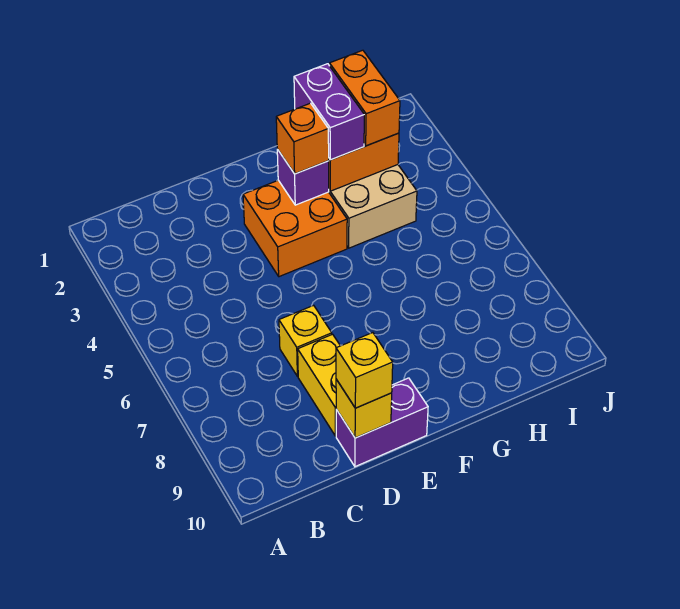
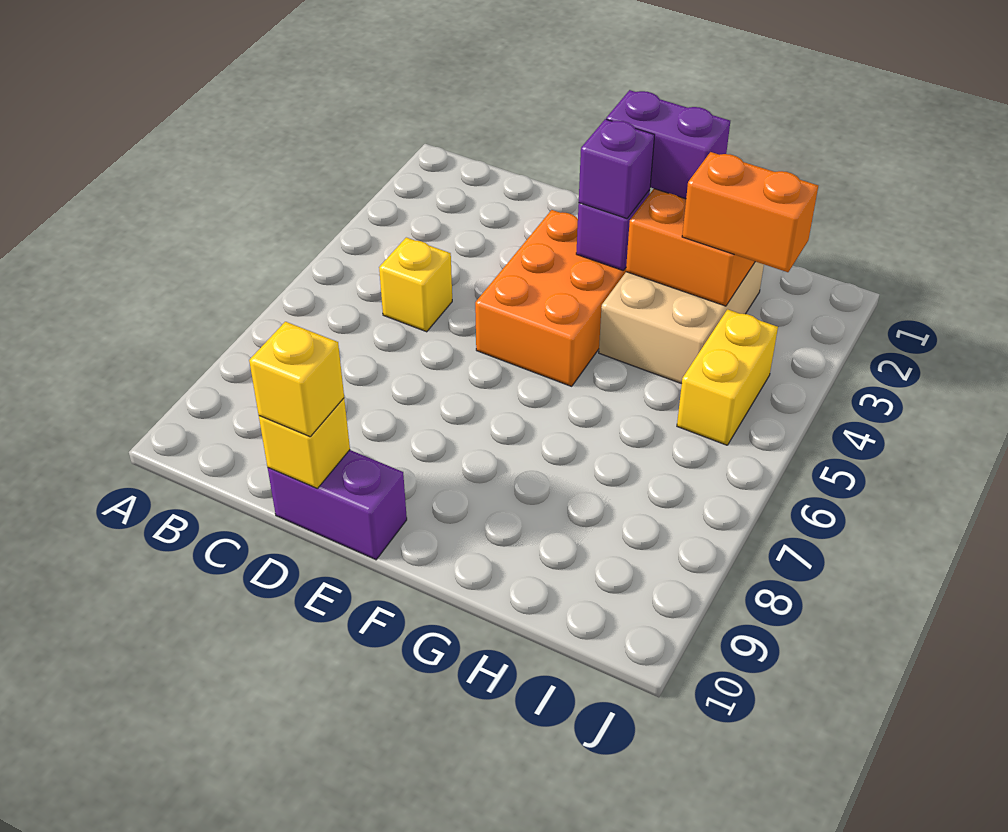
yellow brick D7 level 1 -> yellow brick C5 level 1
yellow brick D8:D9 level 1 -> yellow brick I4:I5 level 1
orange brick E3:F4 level 1 -> orange brick E3:F5 level 1
orange brick F3 level 3 -> purple brick F3 level 3
purple brick G2:G3 level 3 -> purple brick F2:G2 level 3
orange brick H2:H3 level 3 -> orange brick H3:I3 level 3

